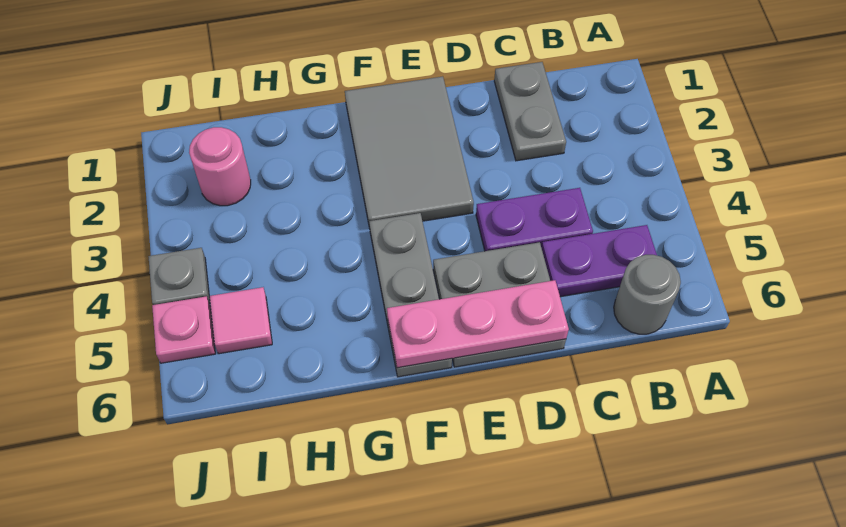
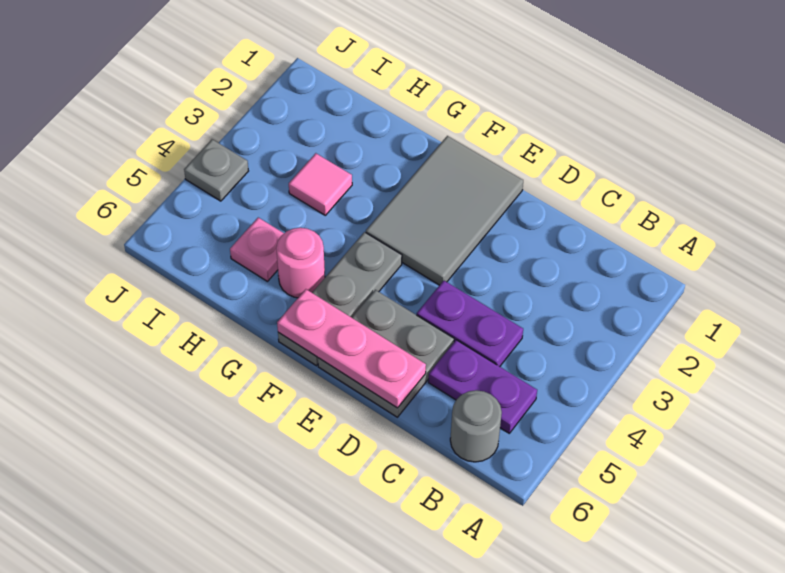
grey plate C1:C2 level 1 -> none
pink round brick I2 level 1 -> pink round brick G5 level 1
pink tile I5 level 1 -> pink tile H3 level 1
pink plate J5 level 1 -> pink plate H5 level 1

